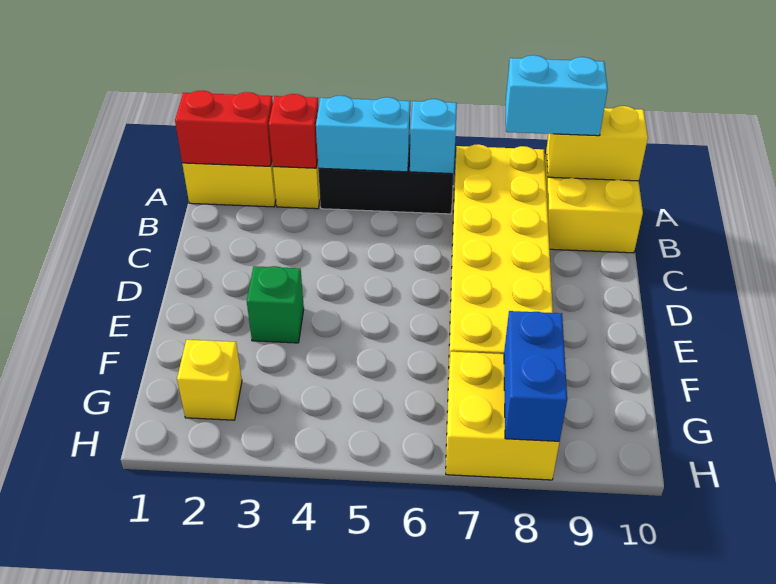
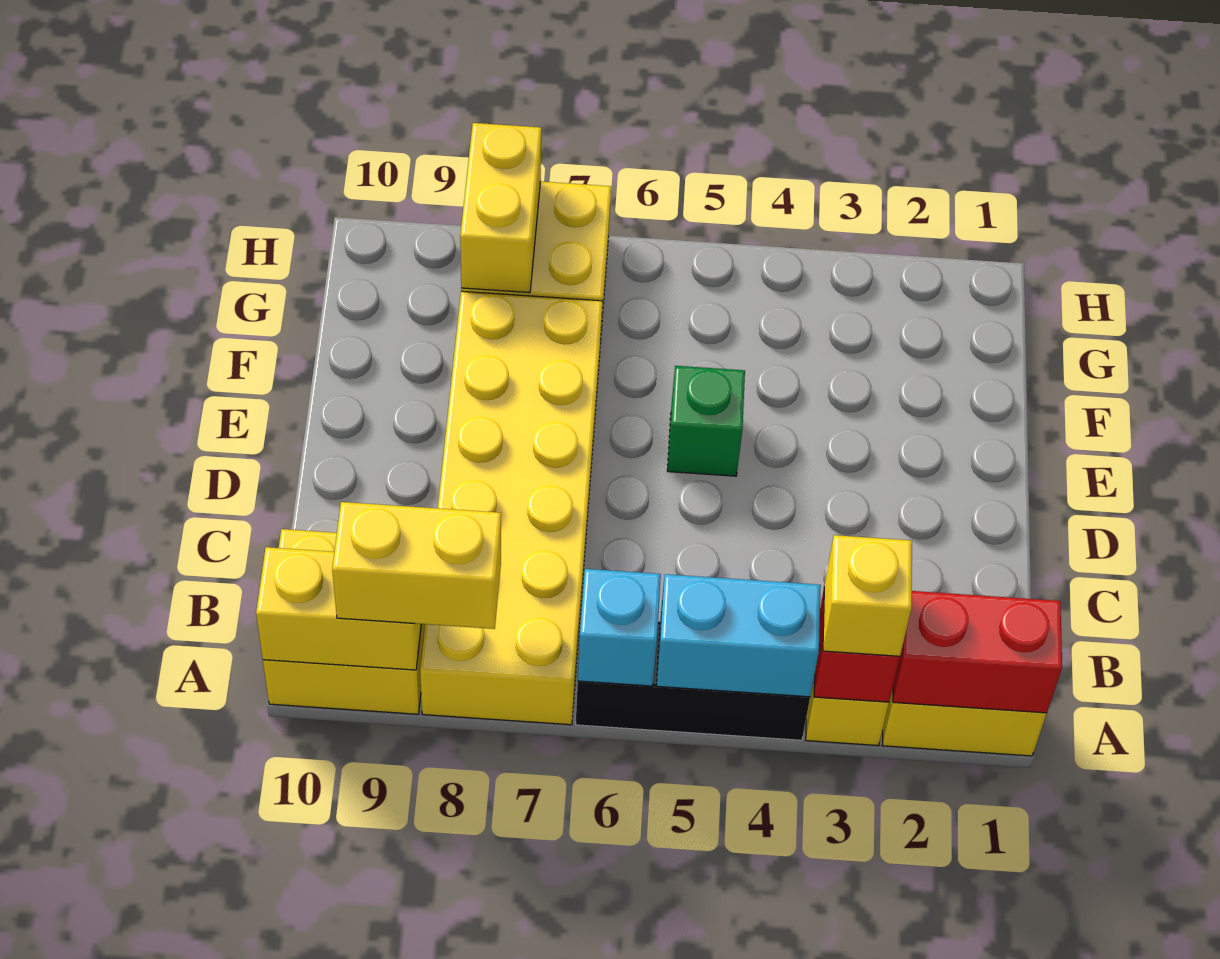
cyan brick A8:A9 level 3 -> yellow brick A8:A9 level 3
green brick E3 level 1 -> green brick E5 level 1
yellow brick G2 level 1 -> yellow brick A3 level 3
blue brick G8:H8 level 2 -> yellow brick G8:H8 level 2

